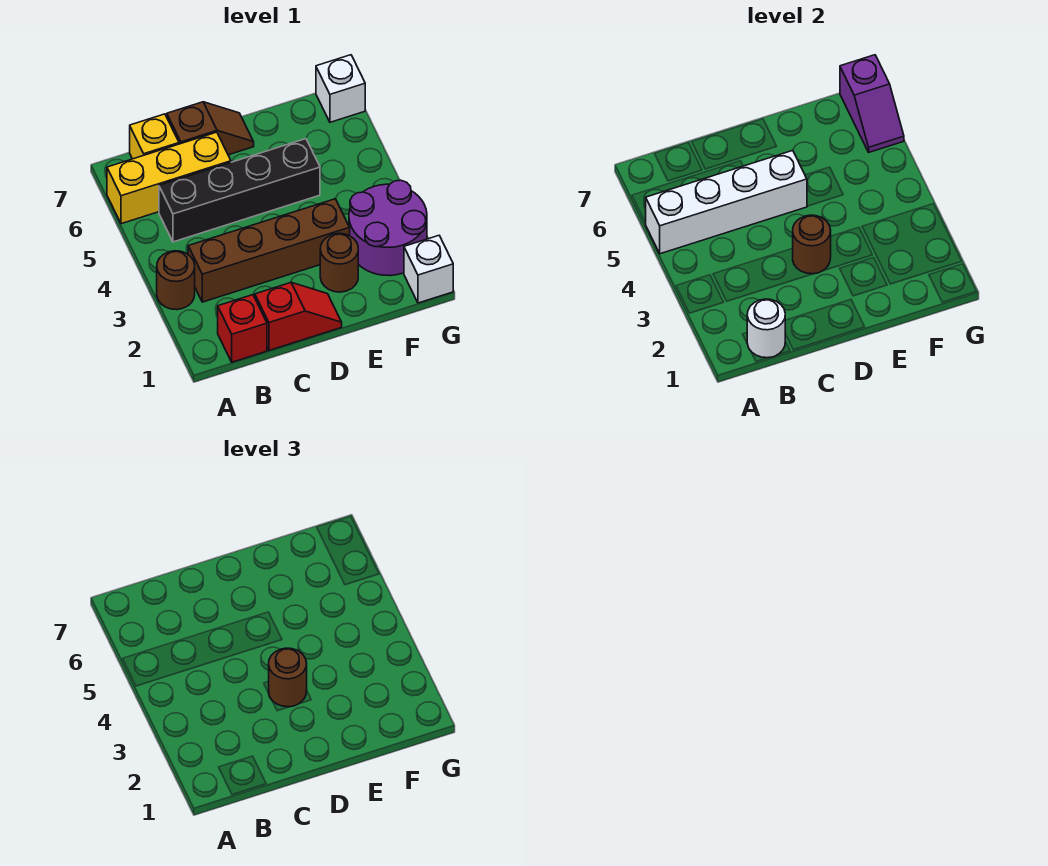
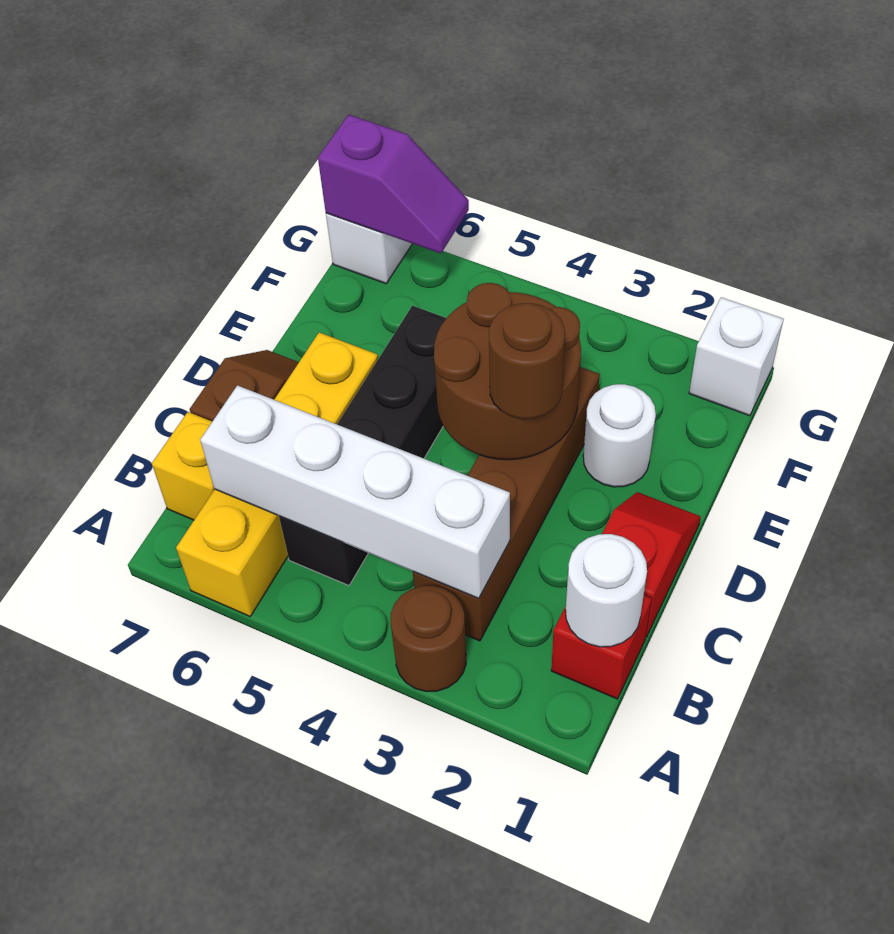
white brick A5:D5 level 2 -> white brick B3:B6 level 2
yellow brick A6:C6 level 1 -> yellow brick A6:D6 level 1
brown round brick D3 level 2 -> brown round brick D3:E4 level 2
brown round brick E2 level 1 -> white round brick E2 level 1
purple round brick F2:G3 level 1 -> none

